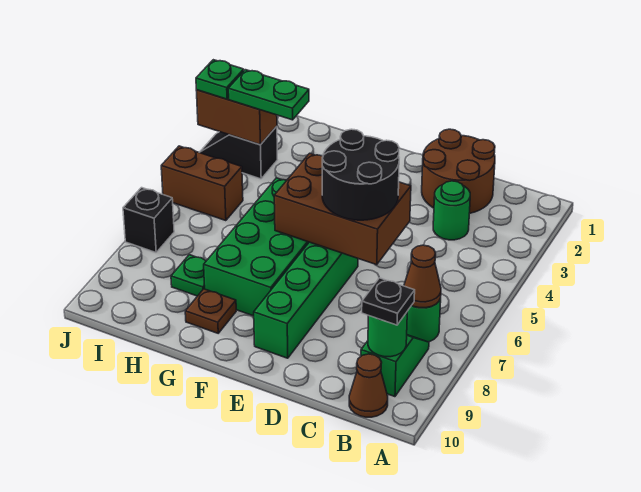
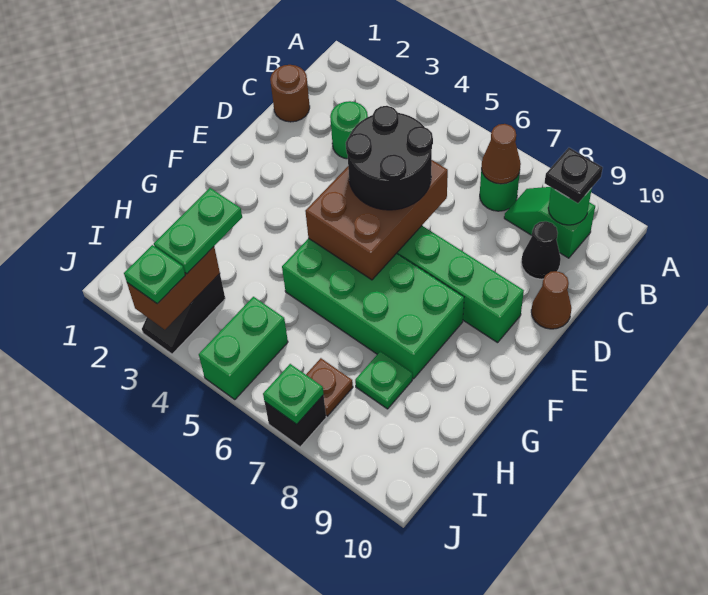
brown cone B10 level 1 -> brown cone D10 level 1
brown round brick C1:D2 level 1 -> brown round brick C1 level 1
none -> black cone C9 level 1
brown plate G9 level 1 -> brown plate I7 level 1
brown brick I5:J5 level 1 -> green brick I5:J5 level 1
none -> green plate J7 level 2

